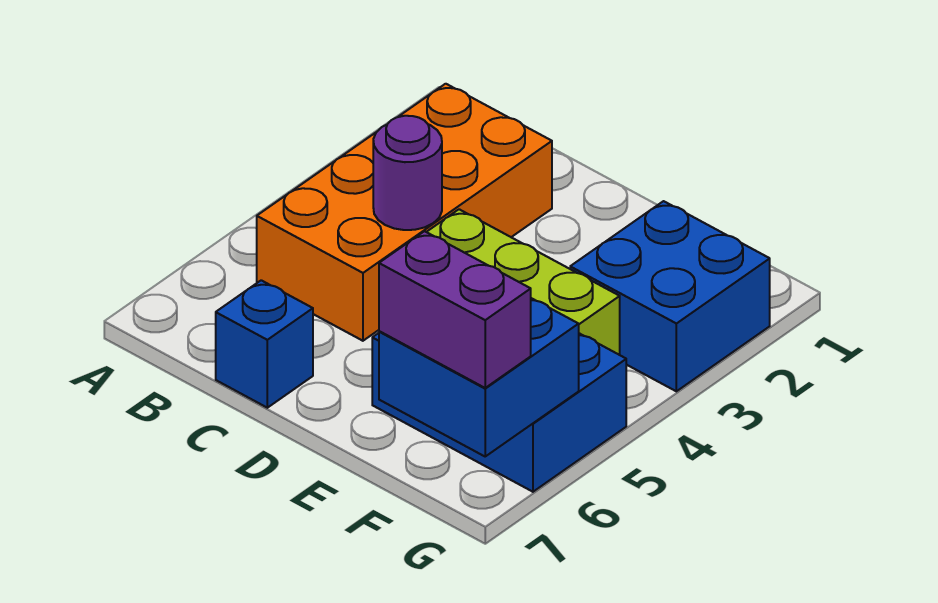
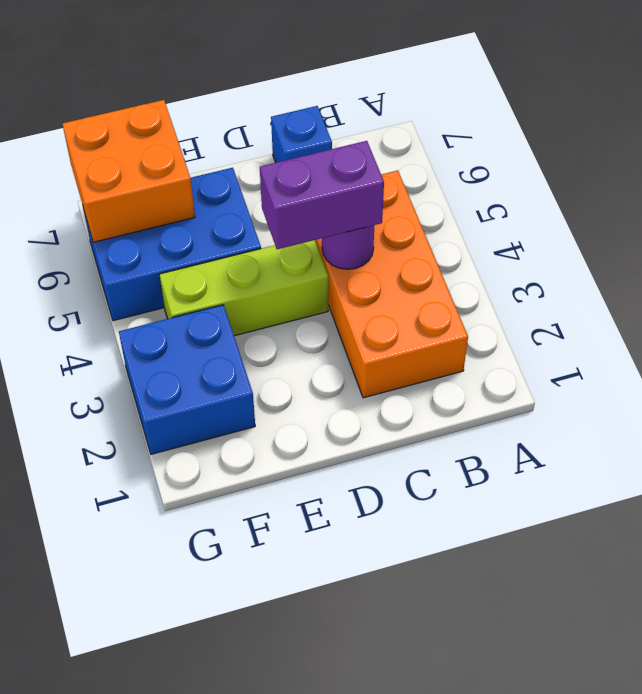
blue brick F6:G7 level 2 -> orange brick F6:G7 level 2
purple brick F7:G7 level 3 -> purple brick C4:D4 level 3

